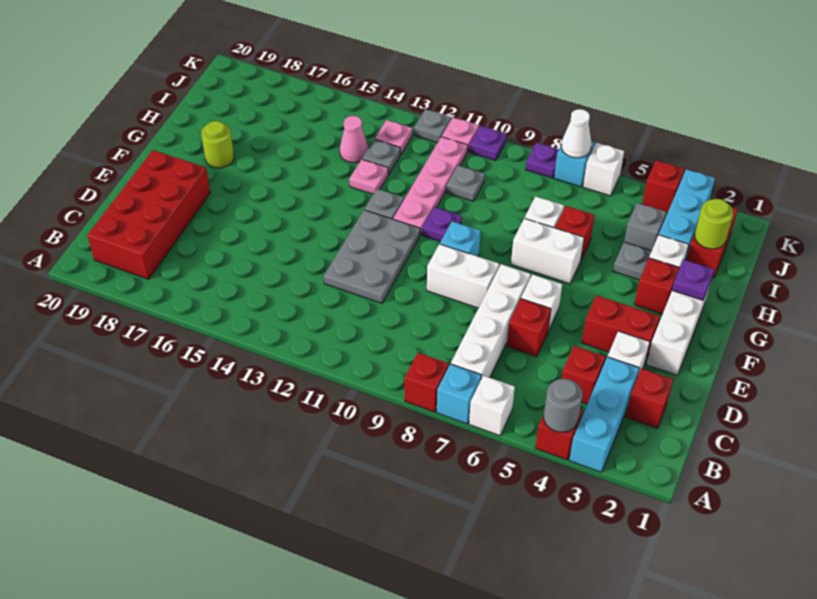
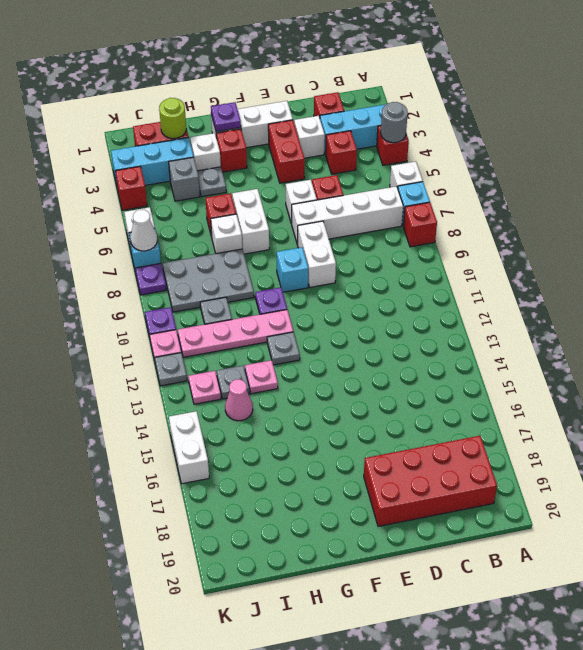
grey plate D11:F12 level 1 -> grey plate H8:J9 level 1
lime round brick G18 level 1 -> none
none -> white brick K15:K16 level 1

